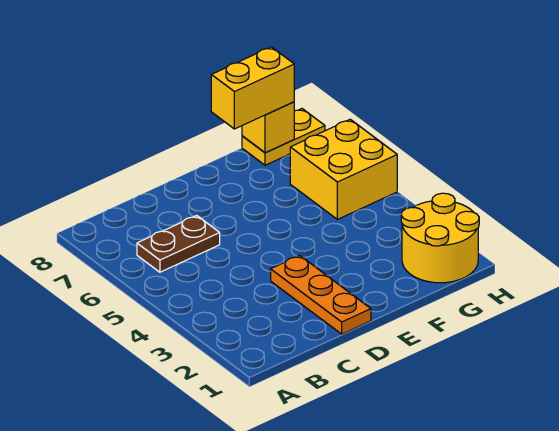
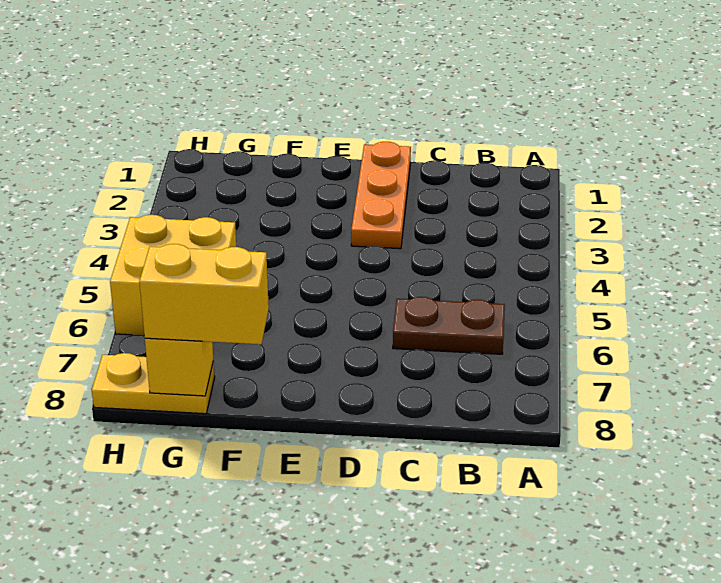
yellow round brick G1:H2 level 1 -> none

